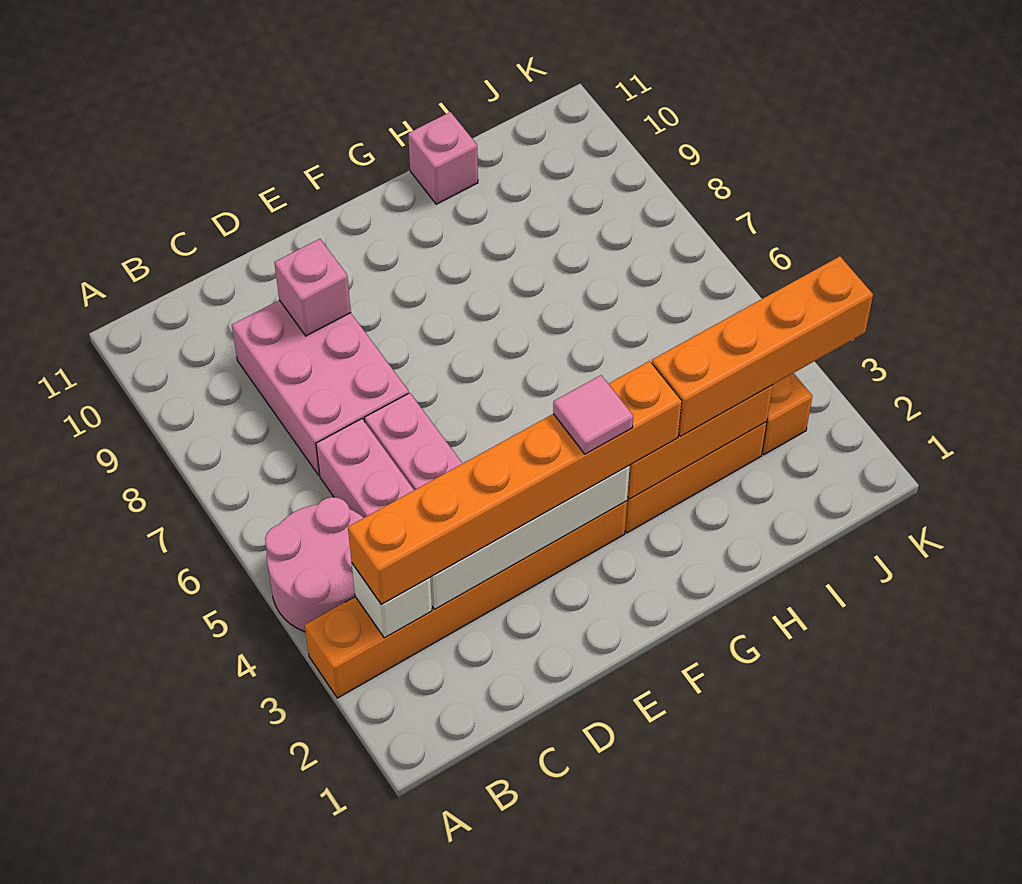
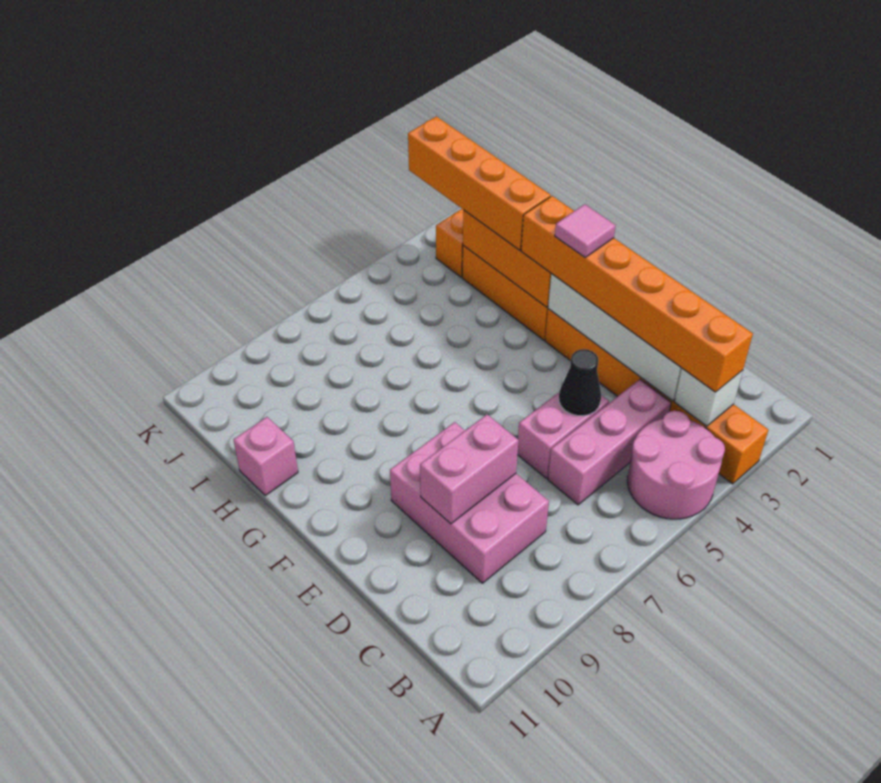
pink brick C7:D9 level 1 -> pink brick C8:E9 level 1
none -> black cone D5 level 2
pink brick D9 level 2 -> pink brick D8:D9 level 2

